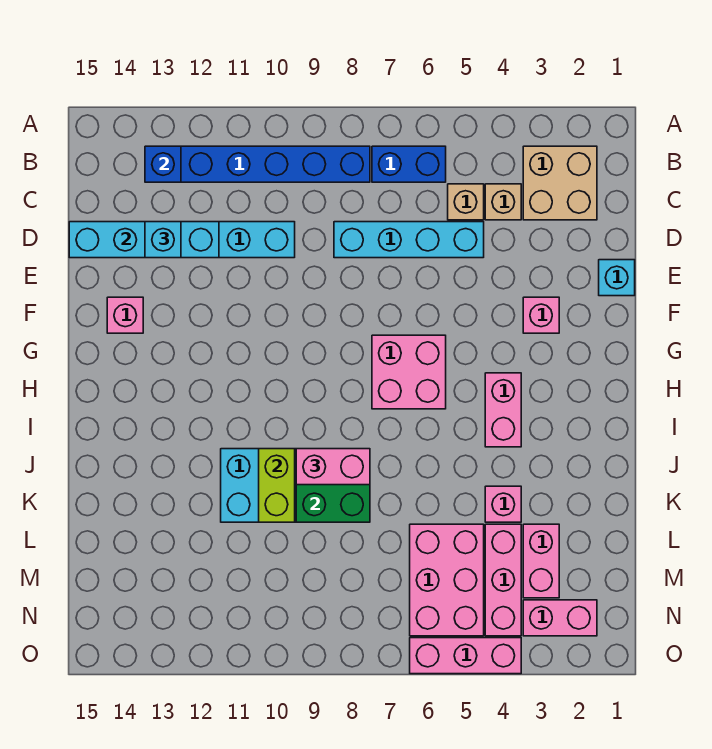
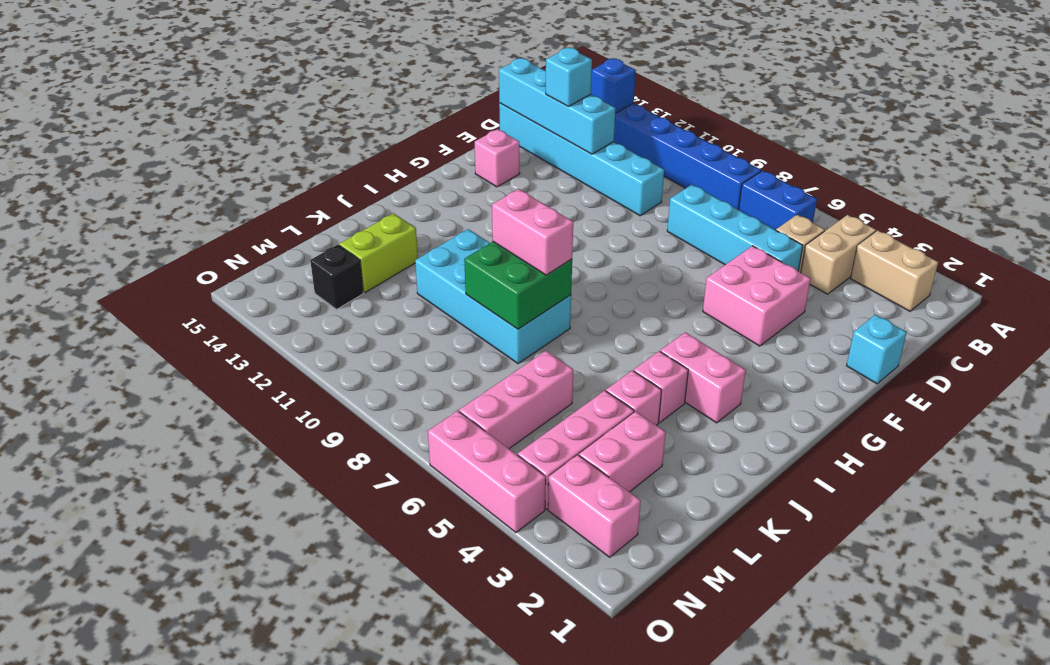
tan brick B2:C3 level 1 -> tan brick B2:B3 level 1
tan brick C4 level 1 -> tan brick B4:C4 level 1
pink brick F3 level 1 -> pink brick J4 level 1
pink brick G6:H7 level 1 -> pink brick E4:F5 level 1
pink brick H4:I4 level 1 -> pink brick I3:I4 level 1
lime brick J10:K10 level 2 -> lime brick K13:L13 level 1
pink brick L5:N6 level 1 -> pink brick L6:N6 level 1
none -> black brick M13 level 1

